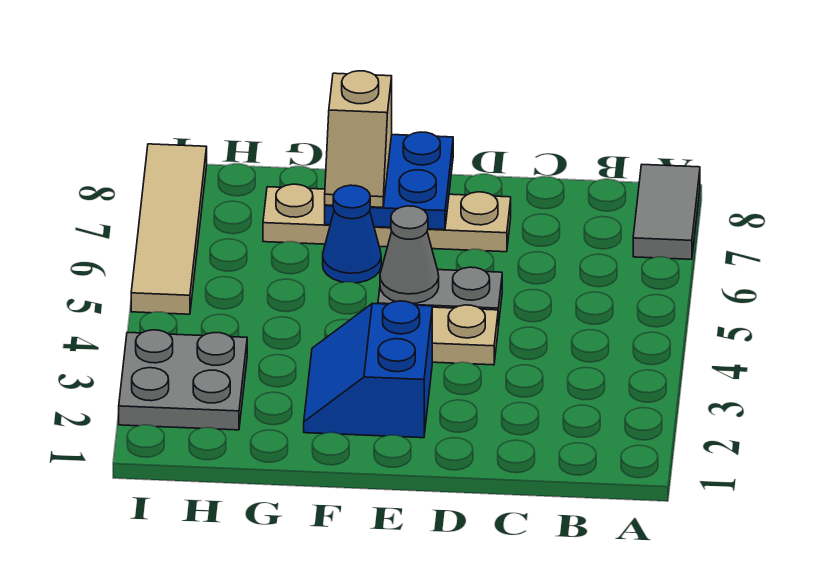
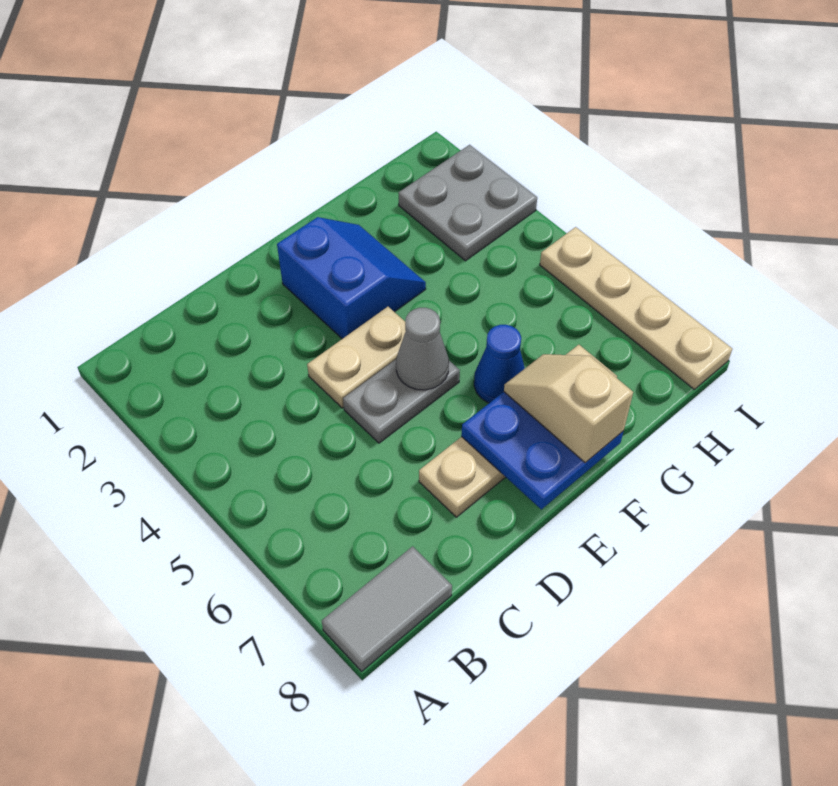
grey tile A7:A8 level 1 -> grey tile A8:B8 level 1
tan tile I5:I8 level 1 -> tan plate I5:I8 level 1

